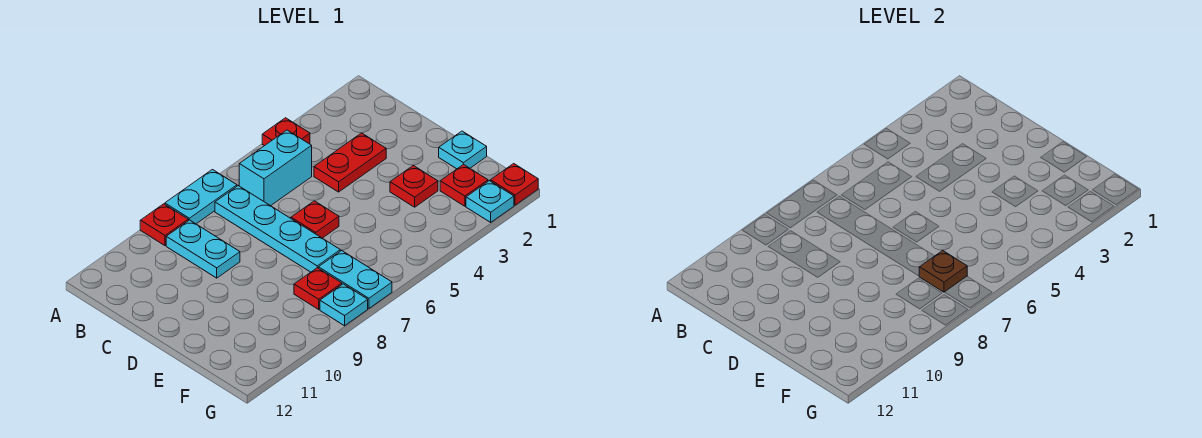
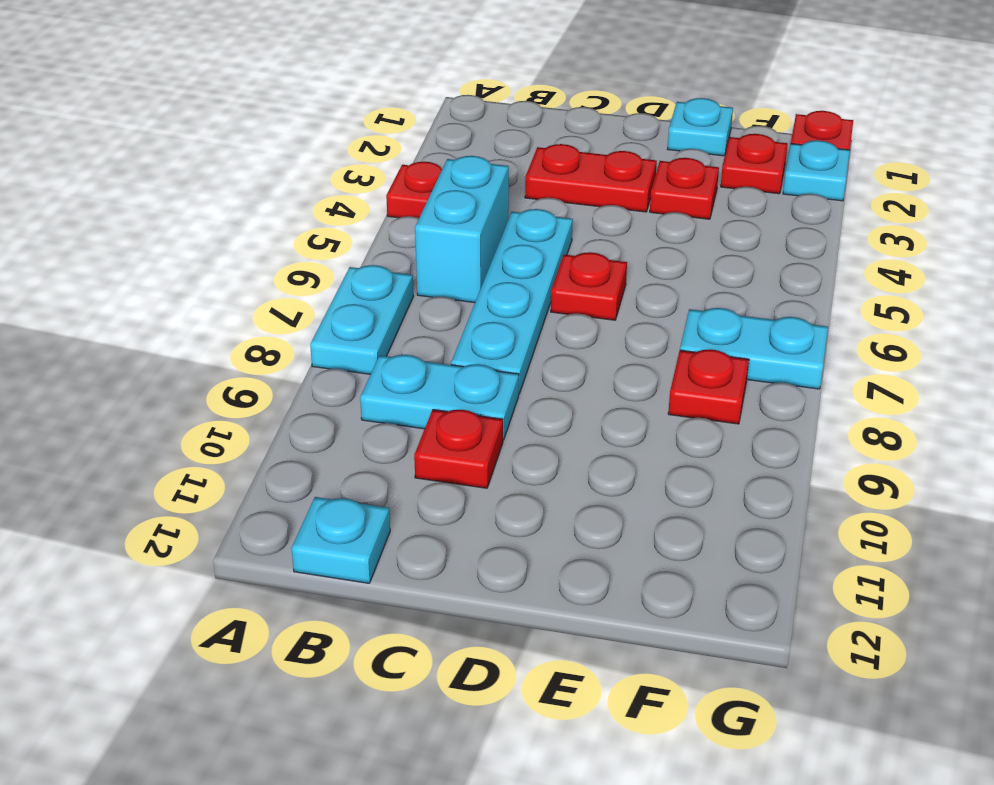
red plate A9 level 1 -> red plate C10 level 1
cyan plate B7:E7 level 1 -> cyan plate C5:C8 level 1
red plate C3:C4 level 1 -> red plate C3:D3 level 1
brown plate F7 level 2 -> none
cyan plate G8 level 1 -> cyan plate B12 level 1

